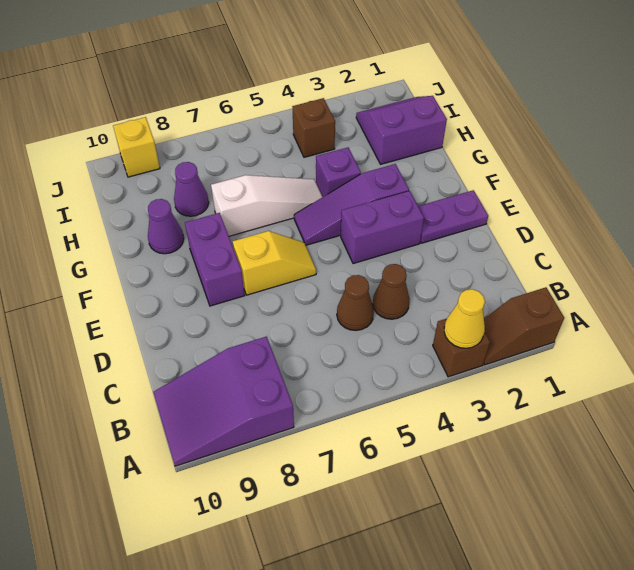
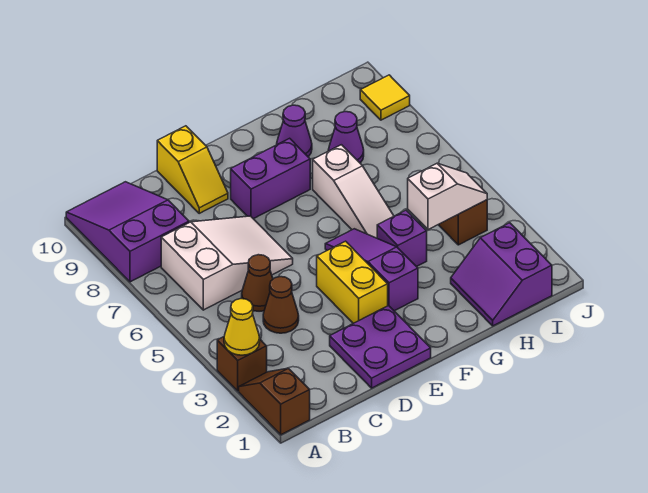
none -> white slope B6:D7 level 1 top B
purple plate E1:E2 level 1 -> purple plate D1:E2 level 1
purple brick E3:E4 level 1 -> yellow brick E3:E4 level 1
yellow slope E6:E7 level 1 top 7 -> yellow slope D9:D10 level 1 top 10
purple slope H1:I2 level 1 top H -> purple slope H1:I2 level 1 top I
none -> white slope H4:I4 level 2 top H
yellow brick J9 level 1 -> yellow tile J9 level 1

